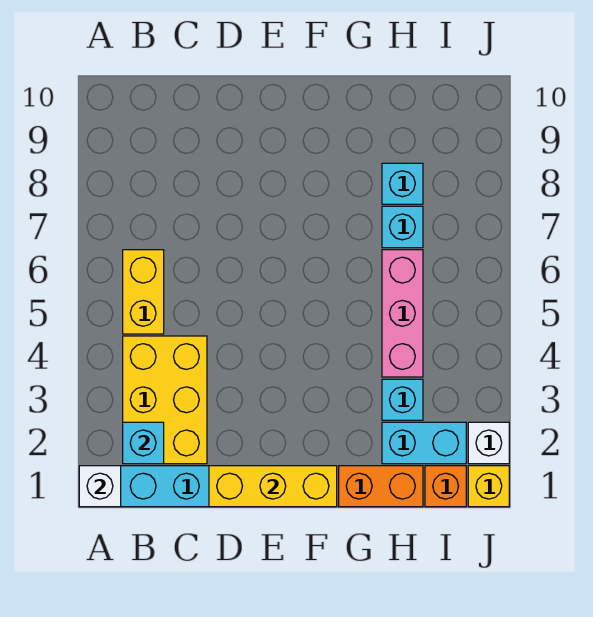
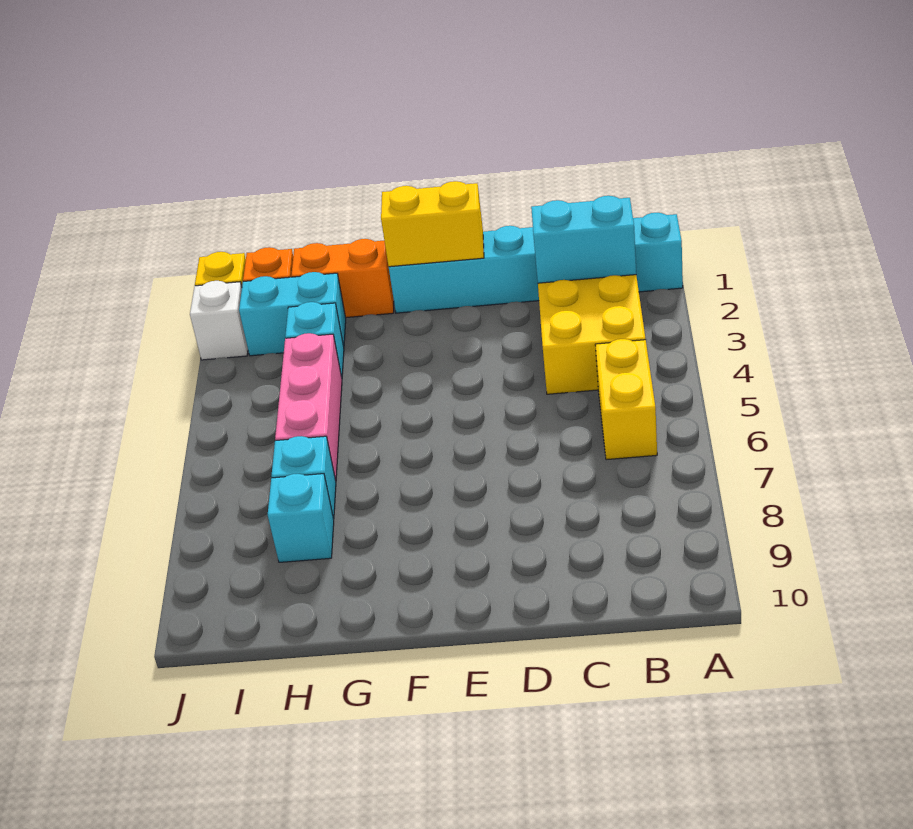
white brick A1 level 2 -> none
cyan brick B2 level 2 -> cyan brick B2:C2 level 2
yellow brick D1:F1 level 2 -> yellow brick E1:F1 level 2

